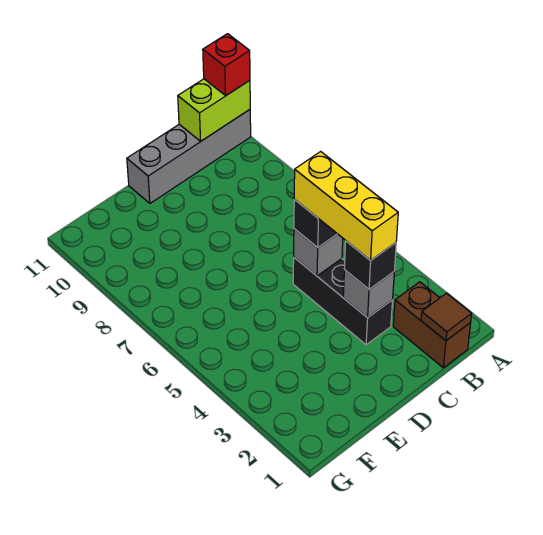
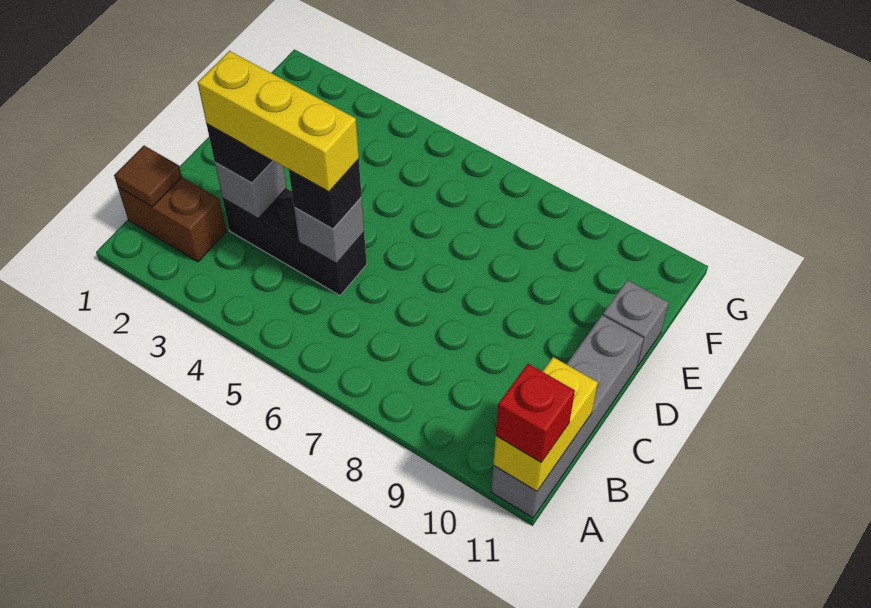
lime brick A11:B11 level 2 -> yellow brick A11:B11 level 2
none -> grey brick E11 level 1

